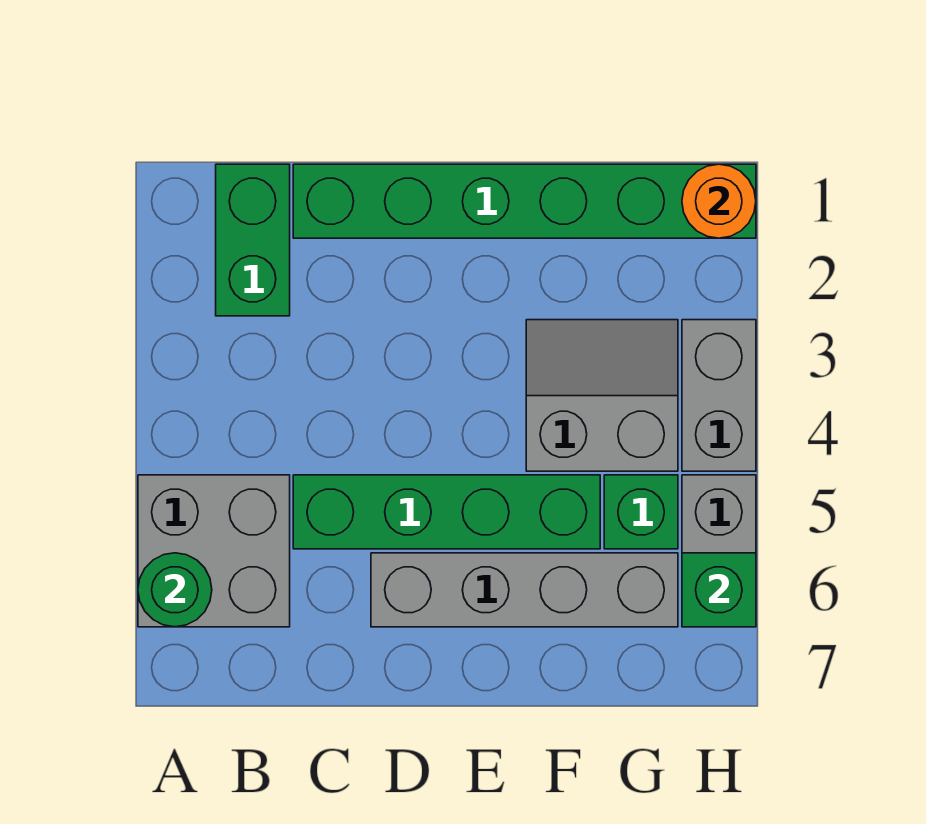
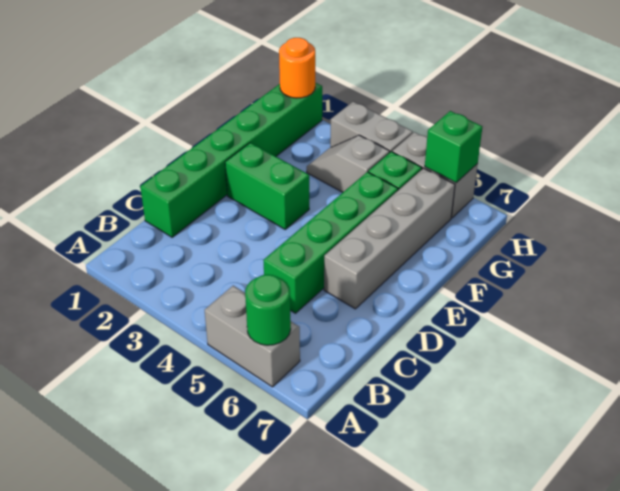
grey brick A5:B6 level 1 -> grey brick A5:A6 level 1
green brick B1:B2 level 1 -> green brick E2:E3 level 1
grey slope F3:G4 level 1 top 4 -> grey slope G3:G4 level 1 top 4

